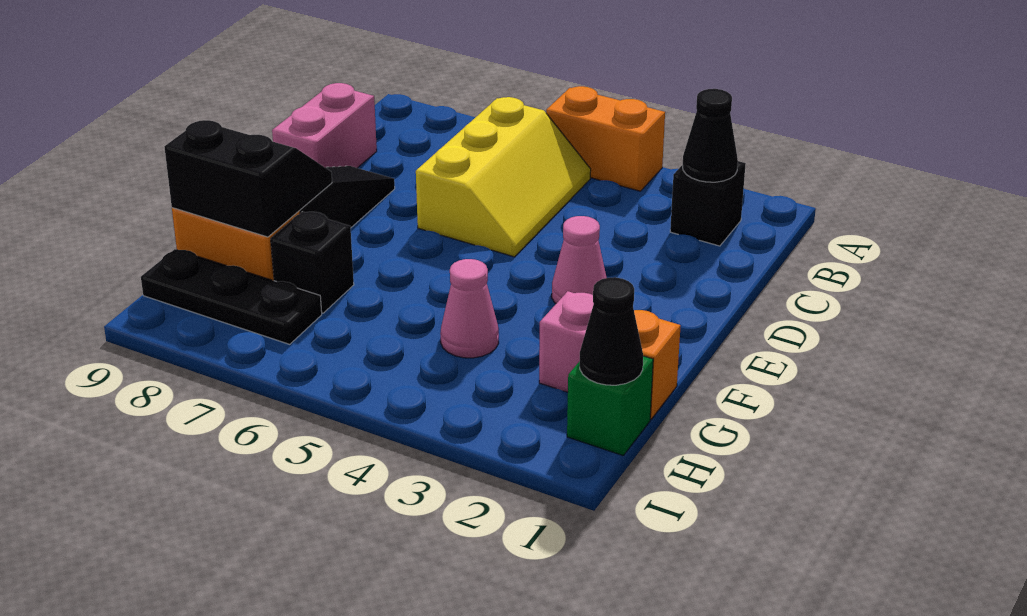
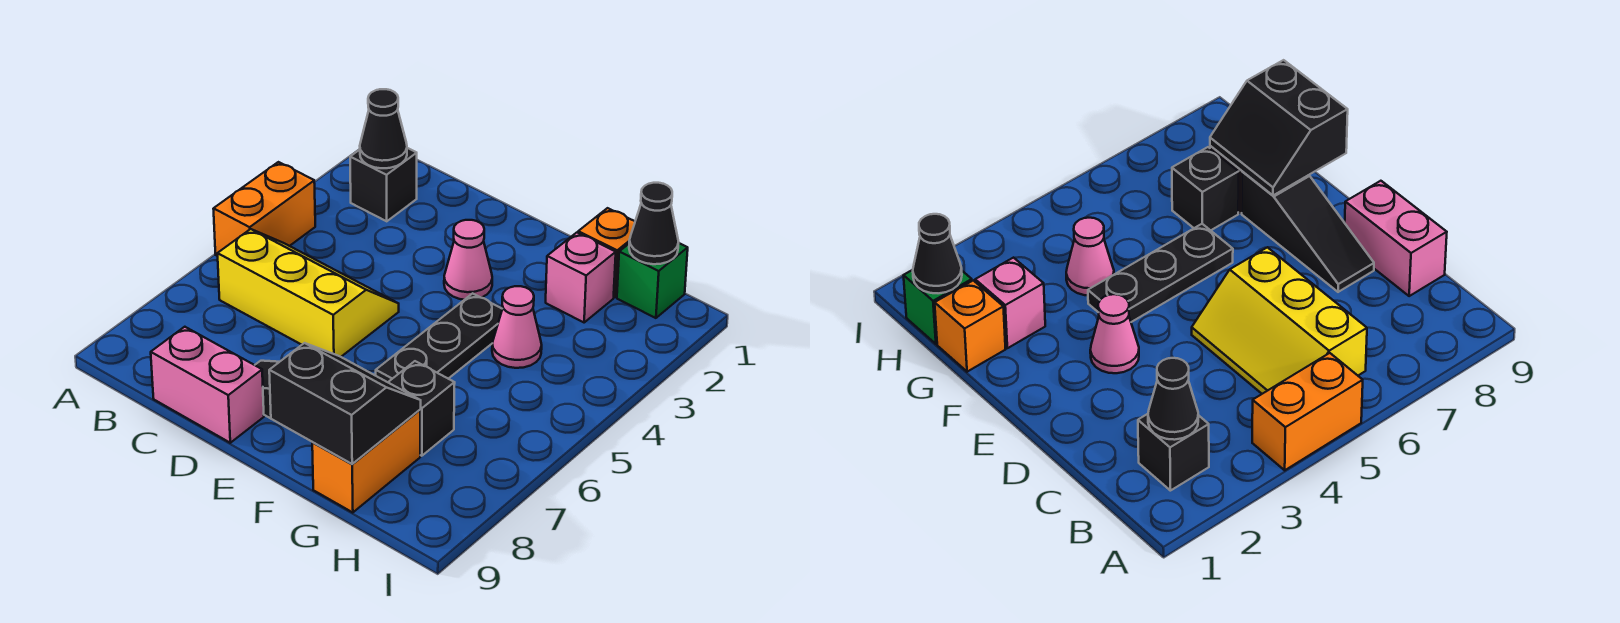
black slope F8:G9 level 2 top G -> black slope F8:G9 level 2 top 9
black plate H7:H9 level 1 -> black plate F4:F6 level 1

